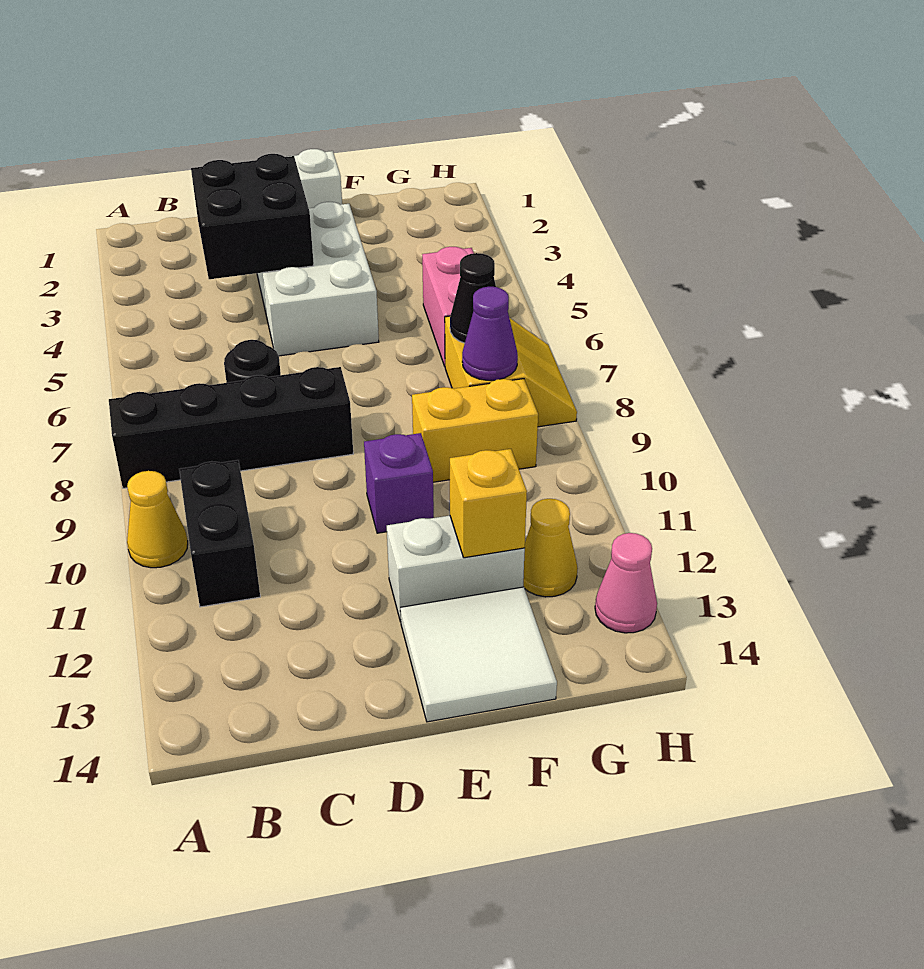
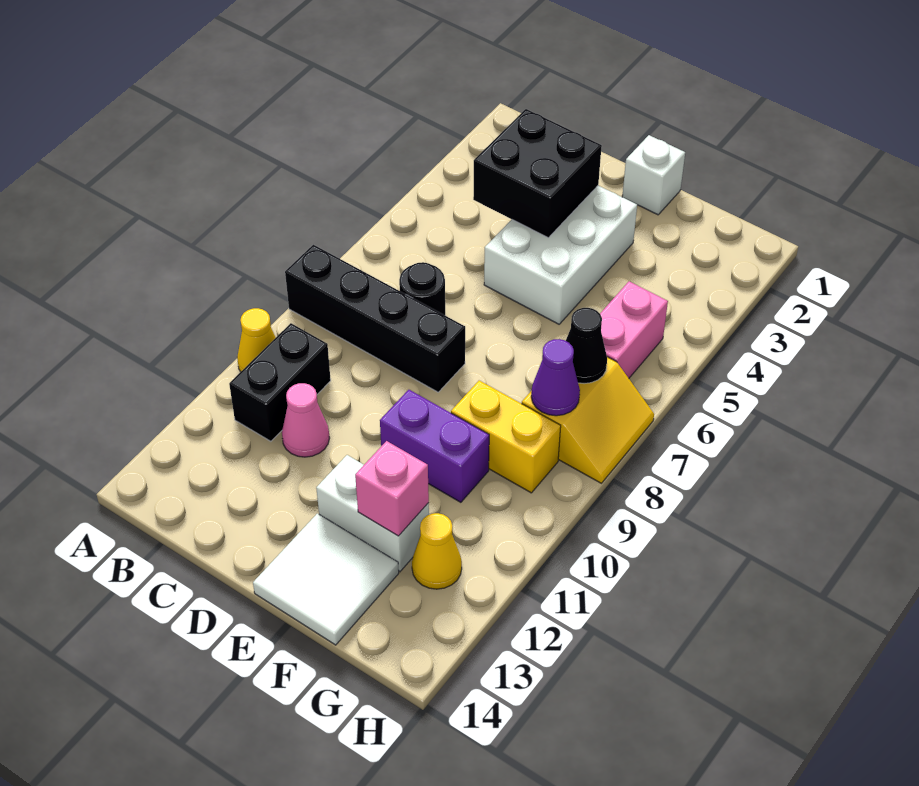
purple brick E10 level 1 -> purple brick E10:F10 level 1
yellow brick F12 level 2 -> pink brick F12 level 2
pink cone H13 level 1 -> pink cone C11 level 1

